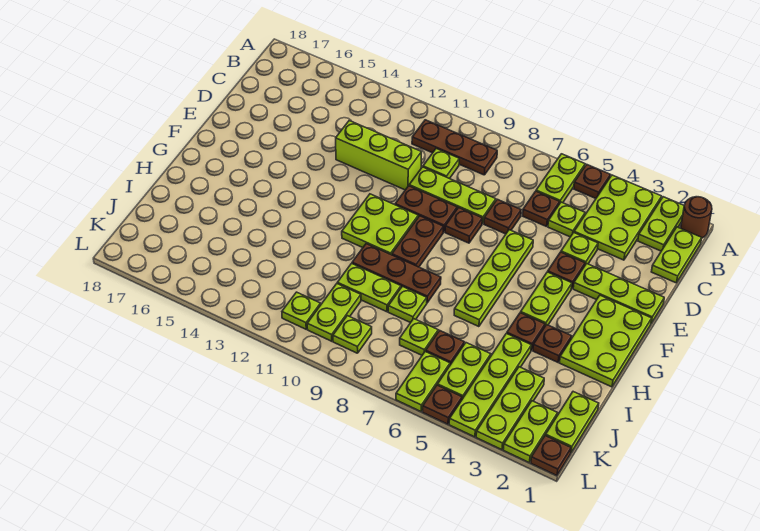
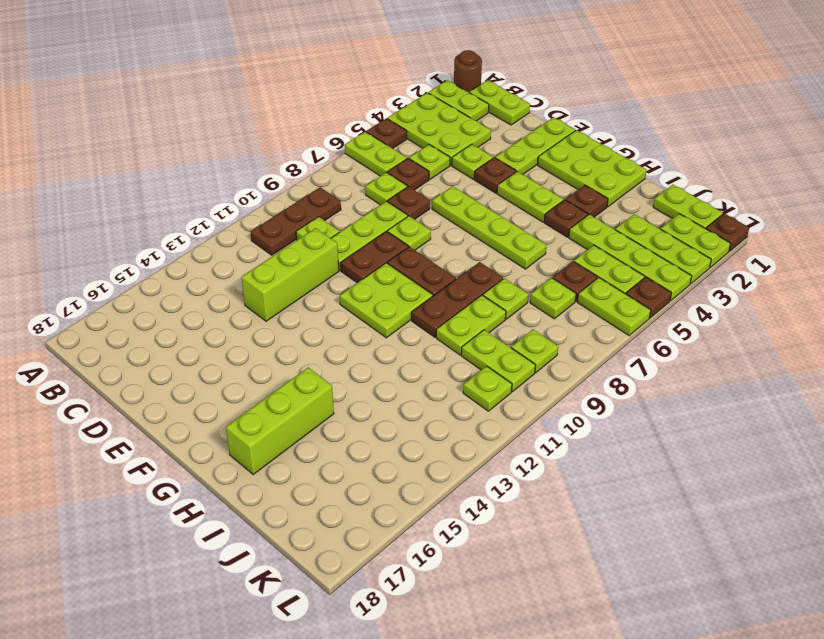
none -> lime plate C7 level 1
brown plate E8 level 1 -> lime plate E8 level 1
none -> lime brick H15:H17 level 1

